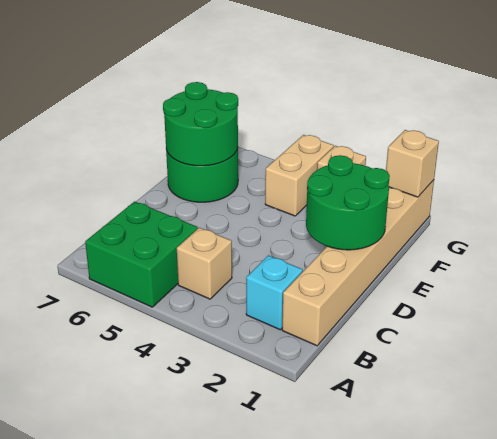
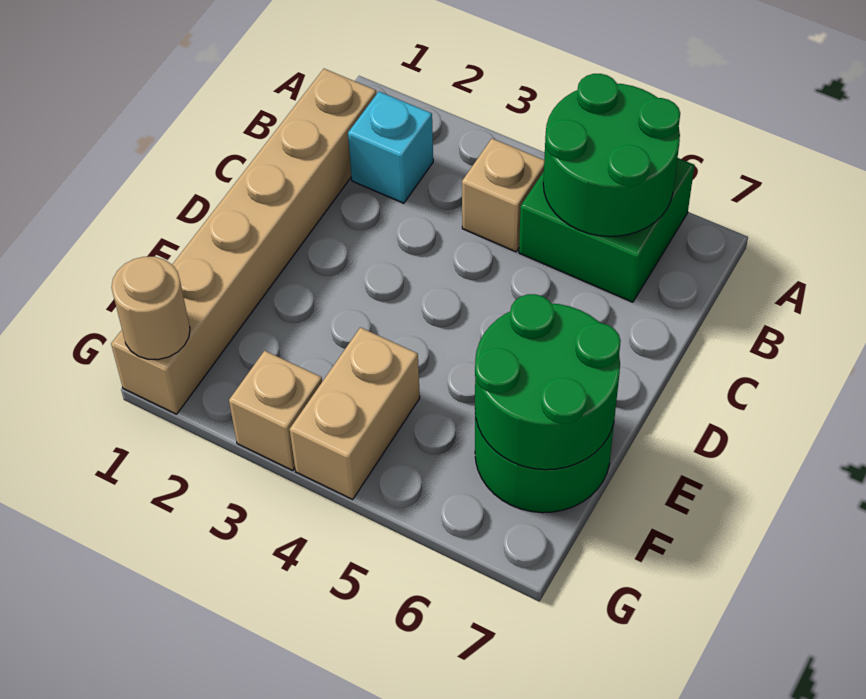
green round brick D1:E2 level 2 -> green round brick A5:B6 level 2
tan brick G1 level 2 -> tan round brick G1 level 2

